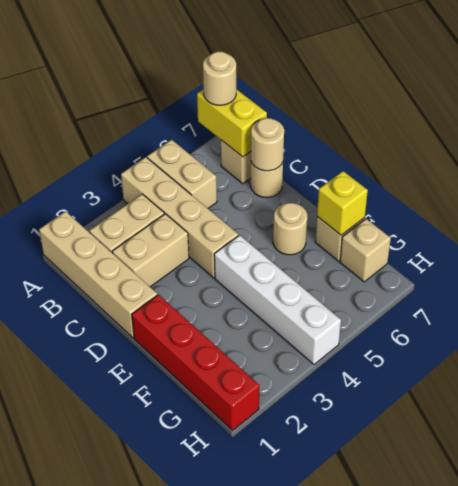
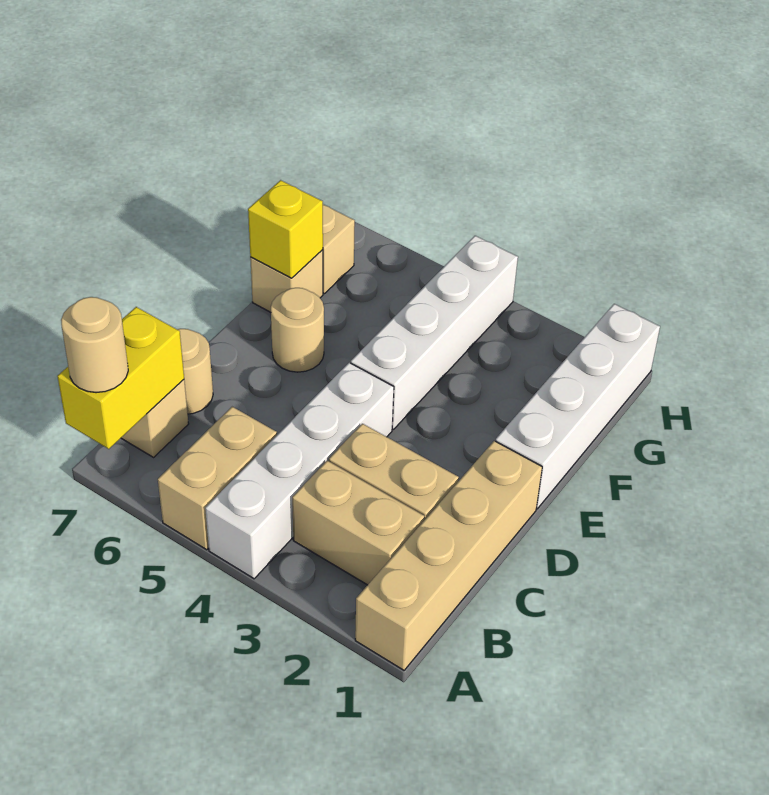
tan brick A4:D4 level 1 -> white brick A4:D4 level 1
tan round brick C7 level 2 -> none
red brick E1:H1 level 1 -> white brick E1:H1 level 1

